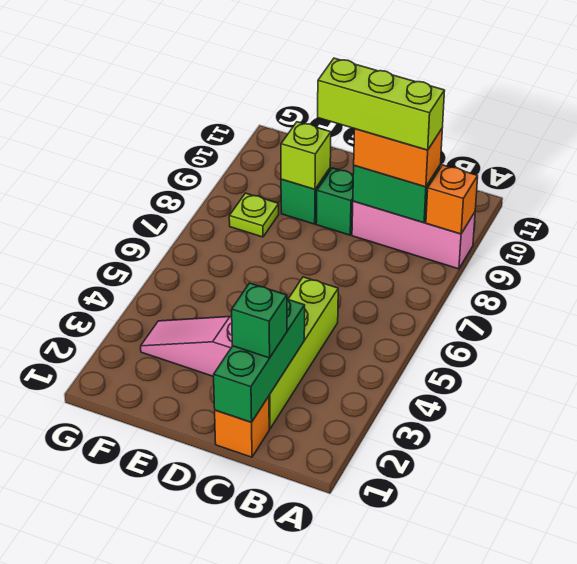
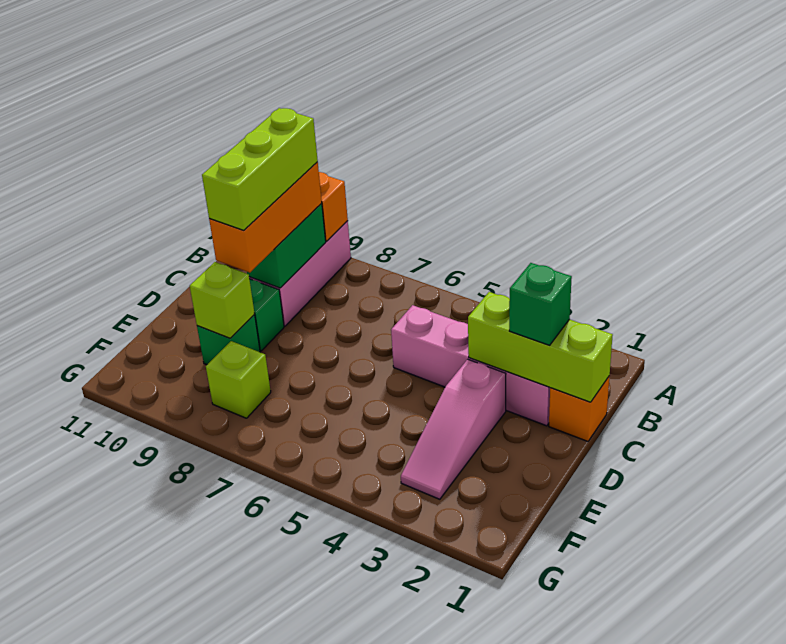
orange brick B9:C9 level 3 -> orange brick B9:D9 level 3
green brick C1:C3 level 2 -> lime brick C1:C3 level 2
lime brick C2:C5 level 1 -> pink brick C2:C5 level 1
lime plate F8 level 1 -> lime brick F8 level 1

